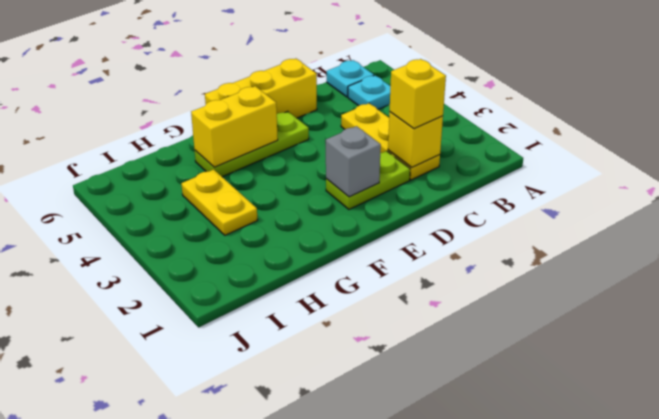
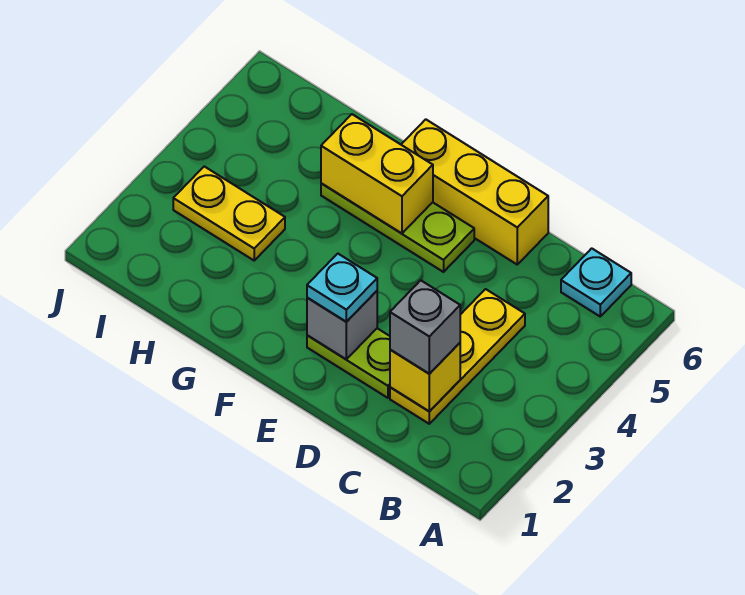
cyan plate B5 level 1 -> cyan plate E2 level 3
yellow brick C2 level 3 -> grey brick C2 level 3
yellow plate H3:H4 level 1 -> yellow plate H3:I3 level 1

